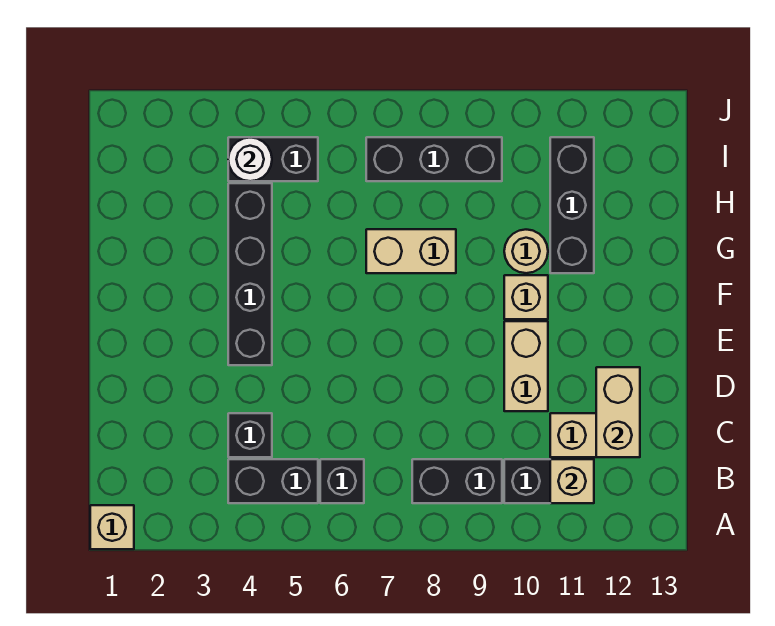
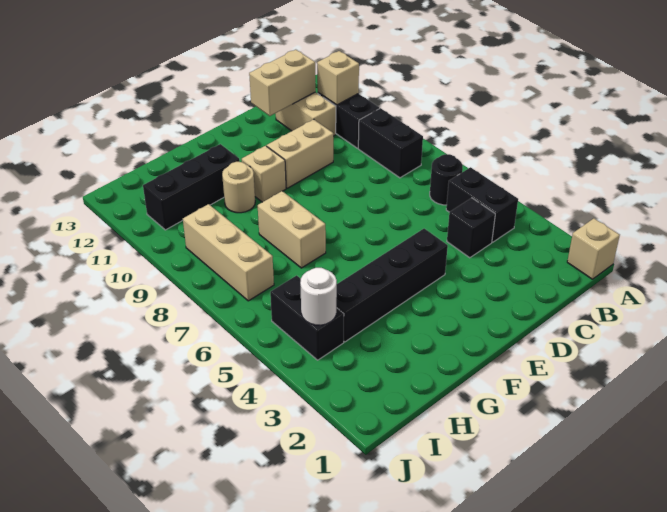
black brick B6 level 1 -> black round brick B6 level 1
black brick I7:I9 level 1 -> tan brick I7:I9 level 1

